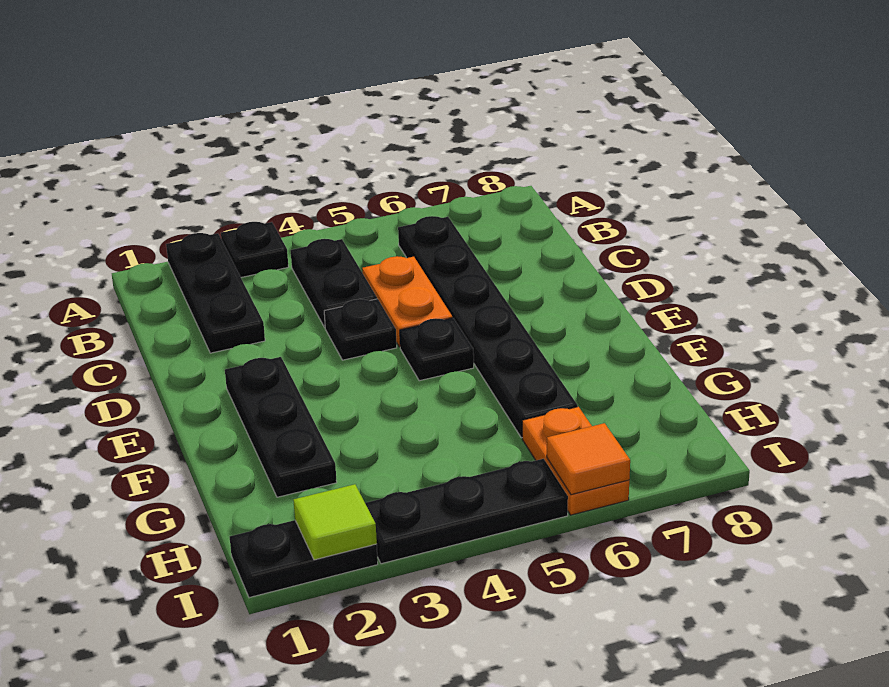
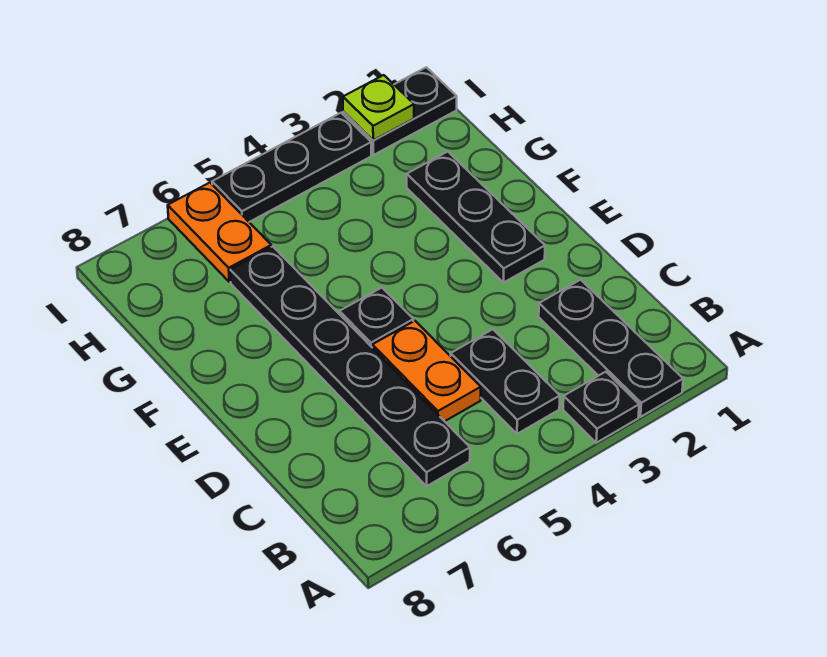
black plate D4 level 1 -> none
lime tile I2 level 2 -> lime plate I2 level 2
orange tile I6 level 2 -> none

